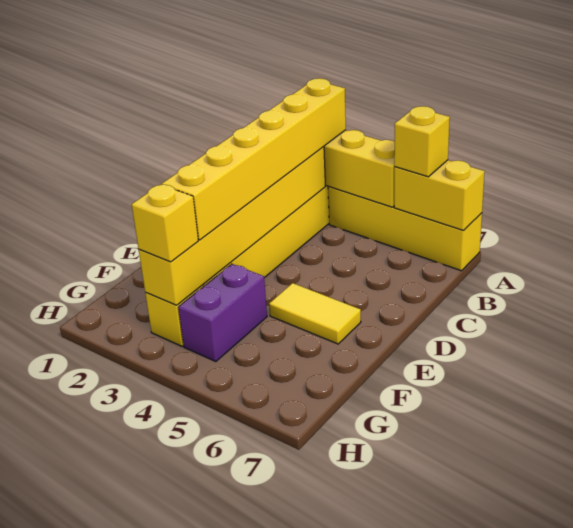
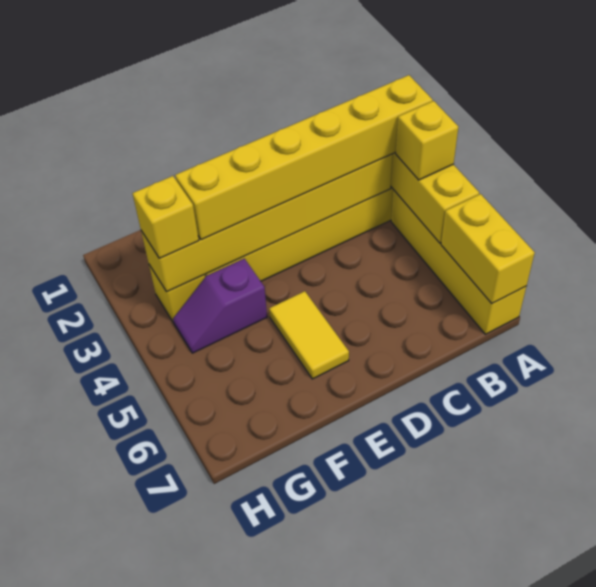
yellow brick A6 level 3 -> yellow brick A4 level 3
purple brick F4:G4 level 1 -> purple slope F4:G4 level 1 top F

